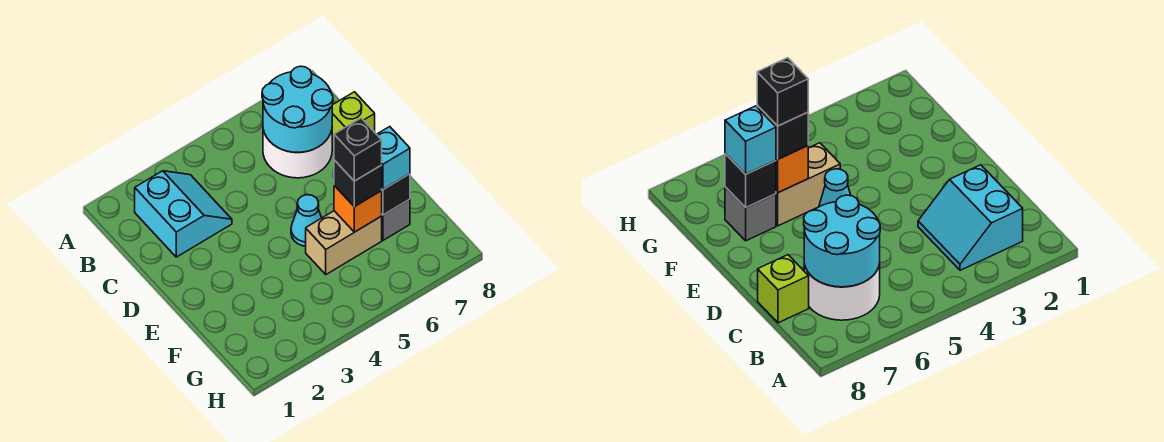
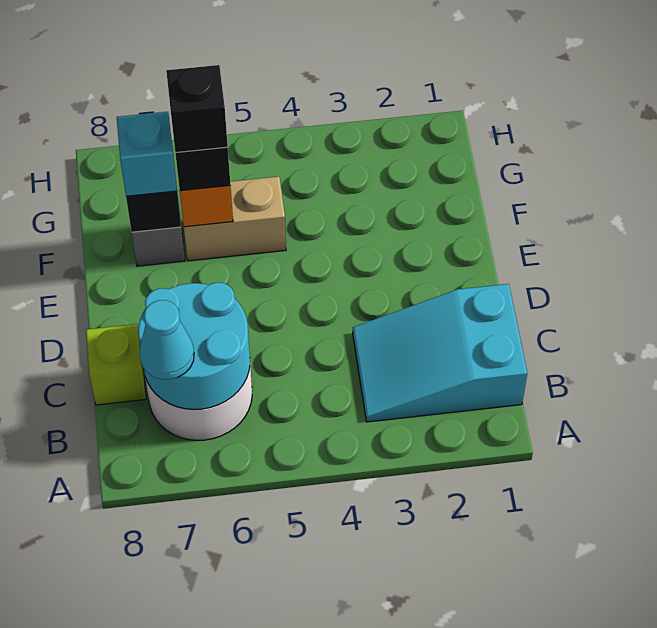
cyan slope B2:C3 level 1 top 2 -> cyan slope B1:C3 level 1 top 1
cyan cone E5 level 1 -> cyan cone B7 level 3

